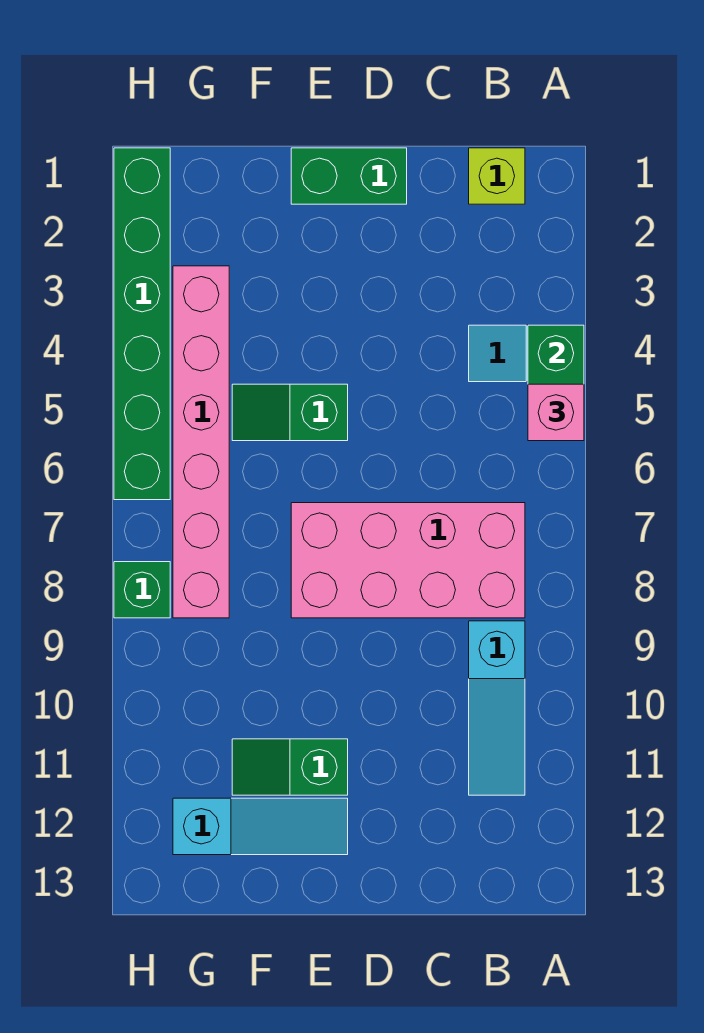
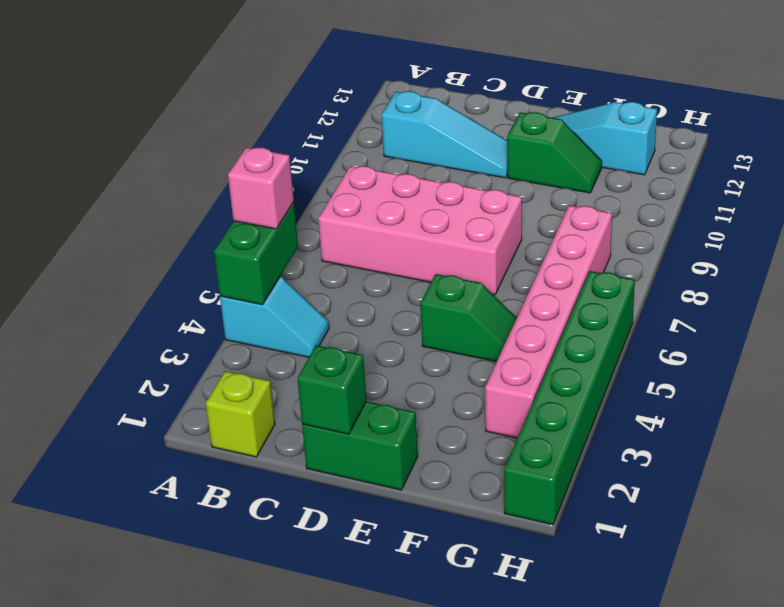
cyan slope B9:B11 level 1 top 9 -> cyan slope B11:D11 level 1 top B
green brick H8 level 1 -> green brick D1 level 2

